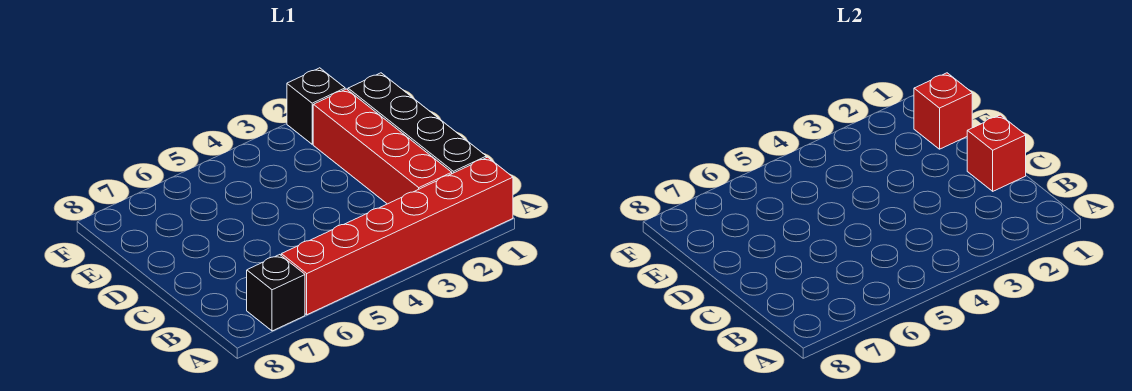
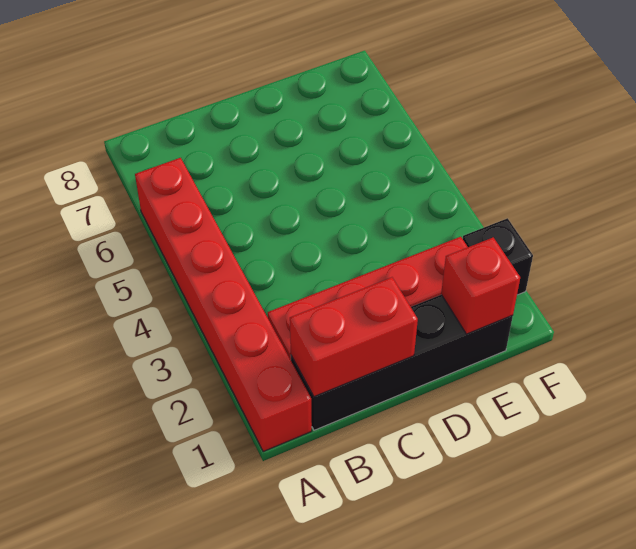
black brick A7 level 1 -> none
red brick C1 level 2 -> red brick B1:C1 level 2

